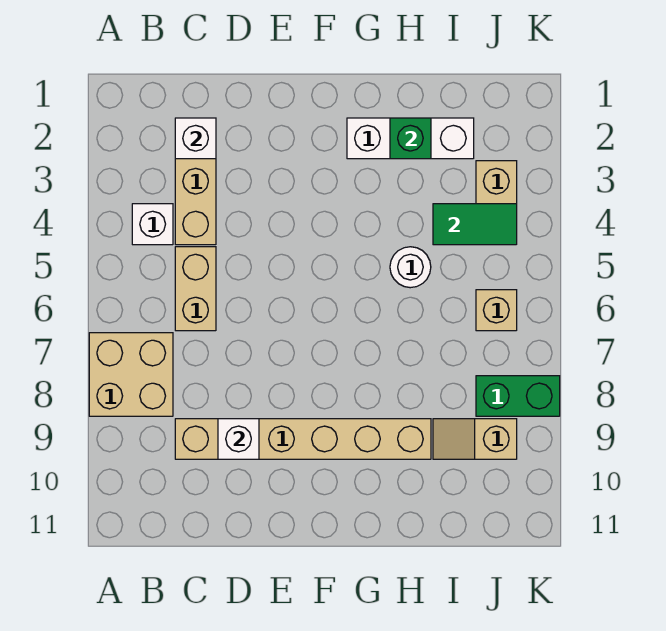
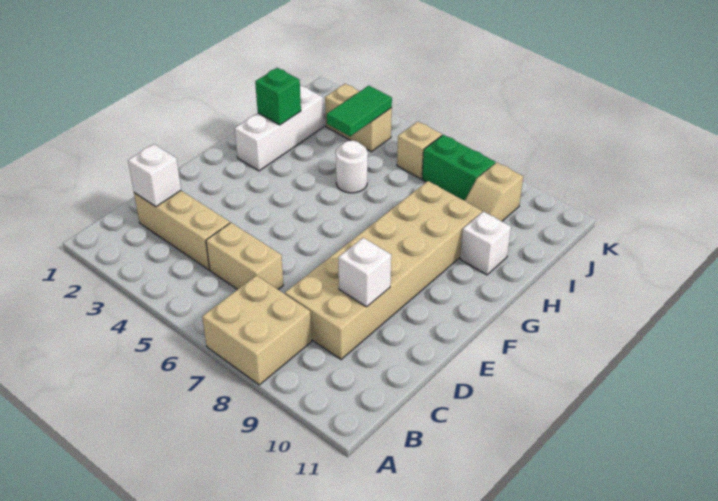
white brick B4 level 1 -> white brick H10 level 1
tan brick C9:H9 level 1 -> tan brick C8:H9 level 1
green brick J8:K8 level 1 -> green brick J7:J8 level 1

